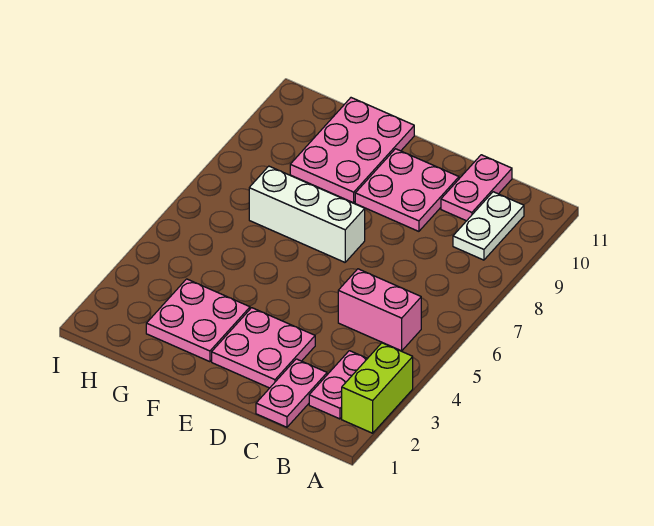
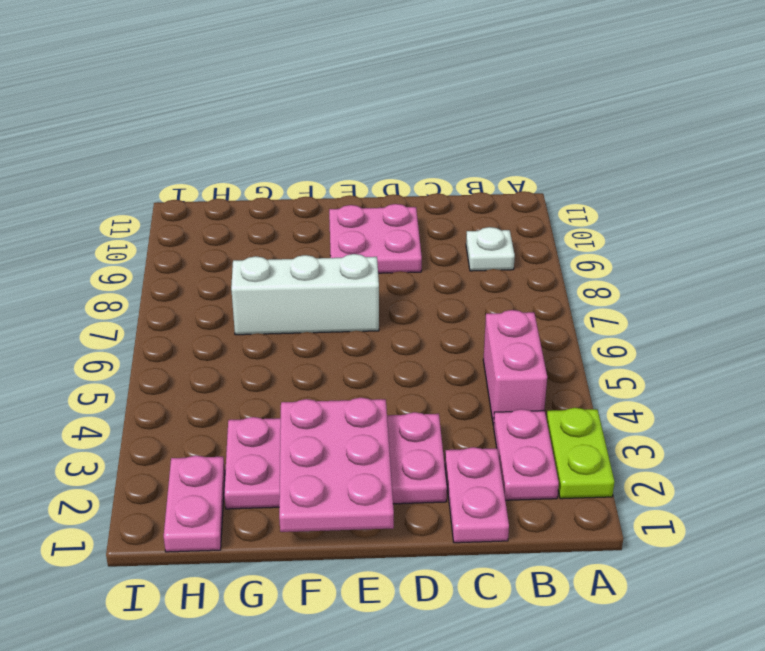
lime brick A2:A3 level 1 -> lime plate A2:A3 level 1
pink brick B5:C5 level 1 -> pink brick B4:B5 level 1
white plate B9:B10 level 1 -> white plate B9 level 1
pink plate C10:C11 level 1 -> pink plate H1:H2 level 1
pink plate F9:G11 level 1 -> pink plate E1:F3 level 2

